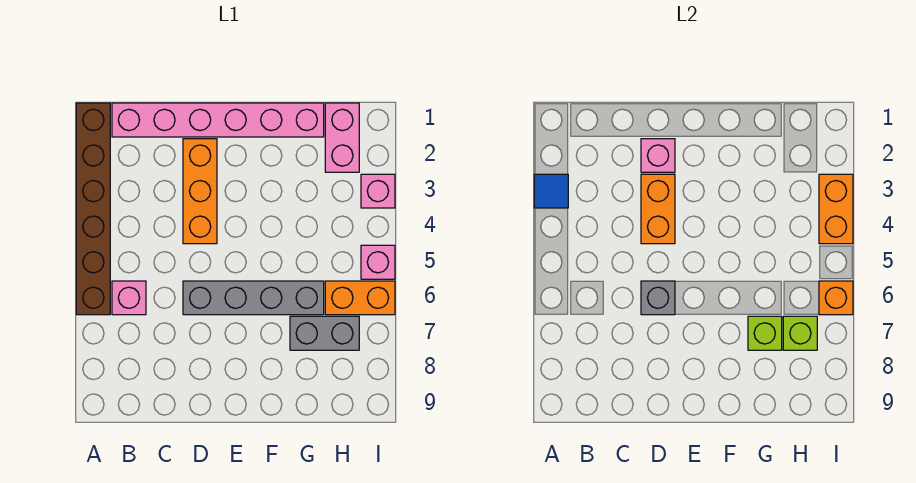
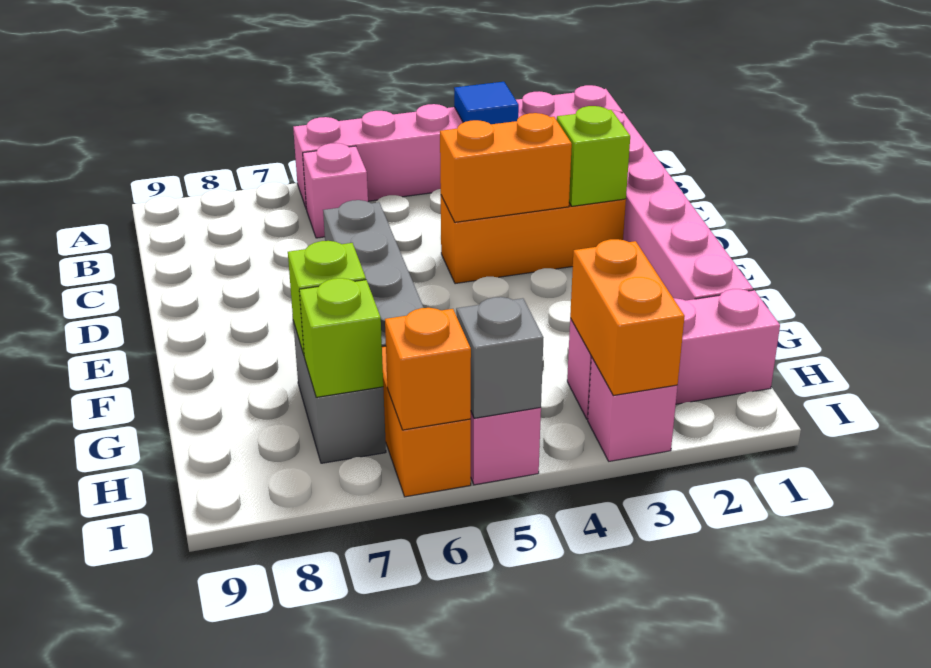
brown brick A1:A6 level 1 -> pink brick A1:A6 level 1
pink brick D2 level 2 -> lime brick D2 level 2
grey brick D6 level 2 -> grey brick I5 level 2
pink brick H1:H2 level 1 -> pink brick H1:H3 level 1
orange brick I3:I4 level 2 -> orange brick H3:I3 level 2

